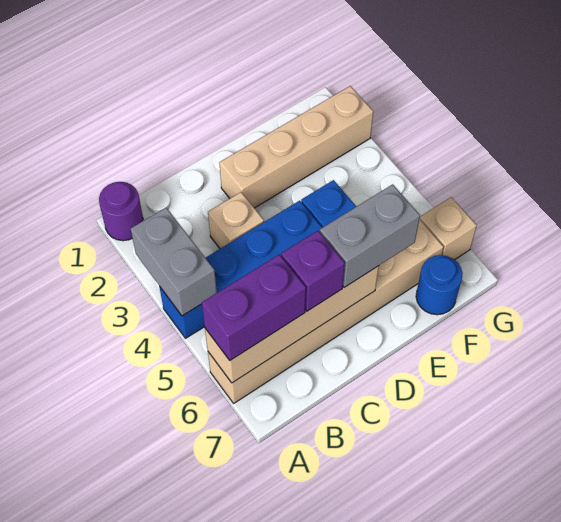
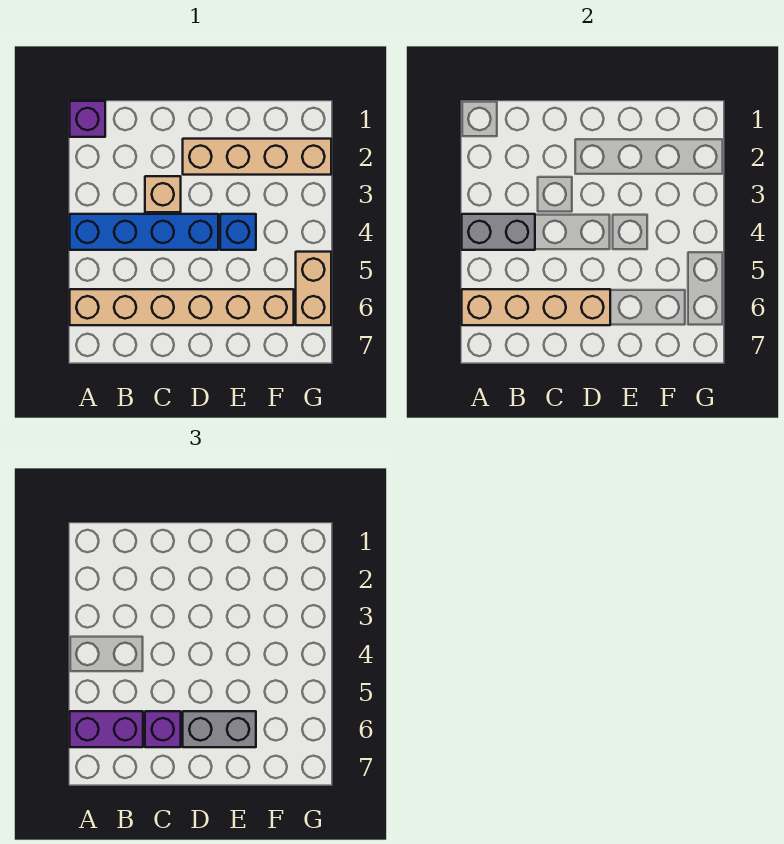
purple round brick A1 level 1 -> purple brick A1 level 1
grey brick A3:A4 level 2 -> grey brick A4:B4 level 2
blue round brick F7 level 1 -> none
tan brick G6 level 1 -> tan brick G5:G6 level 1

